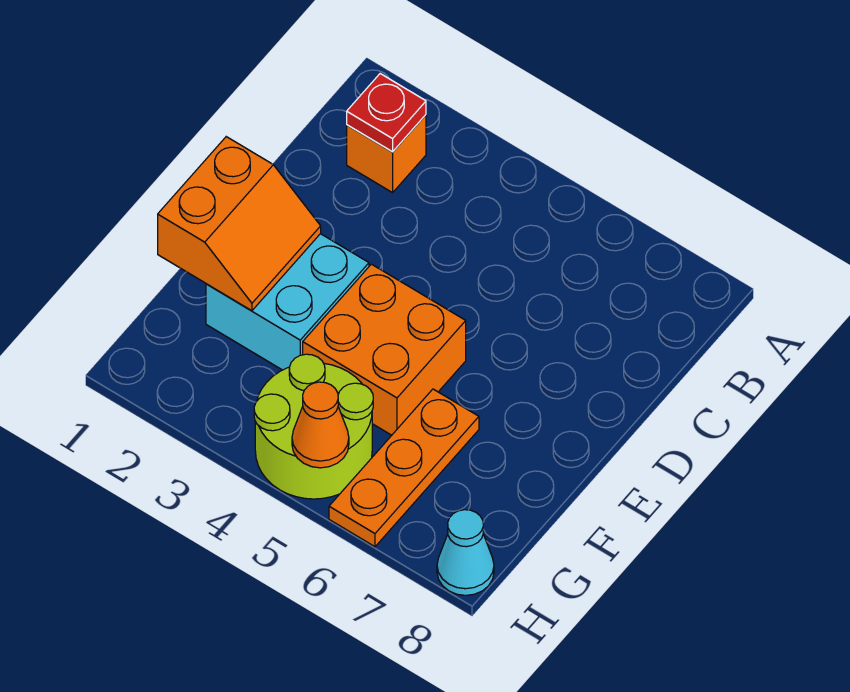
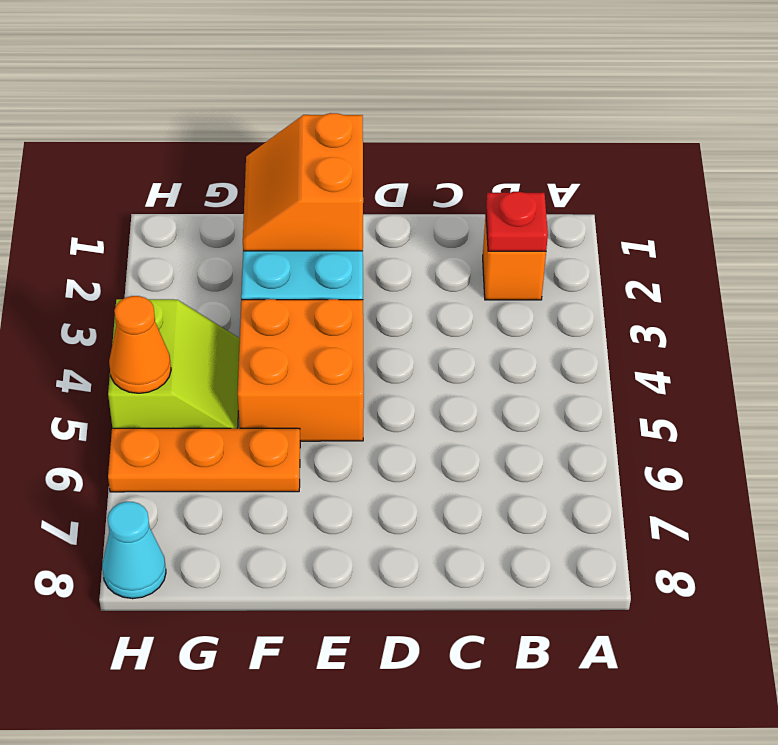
orange slope E1:F2 level 2 top 1 -> orange slope E1:F2 level 2 top E
lime round brick G4:H5 level 1 -> lime slope G4:H5 level 1 top H

